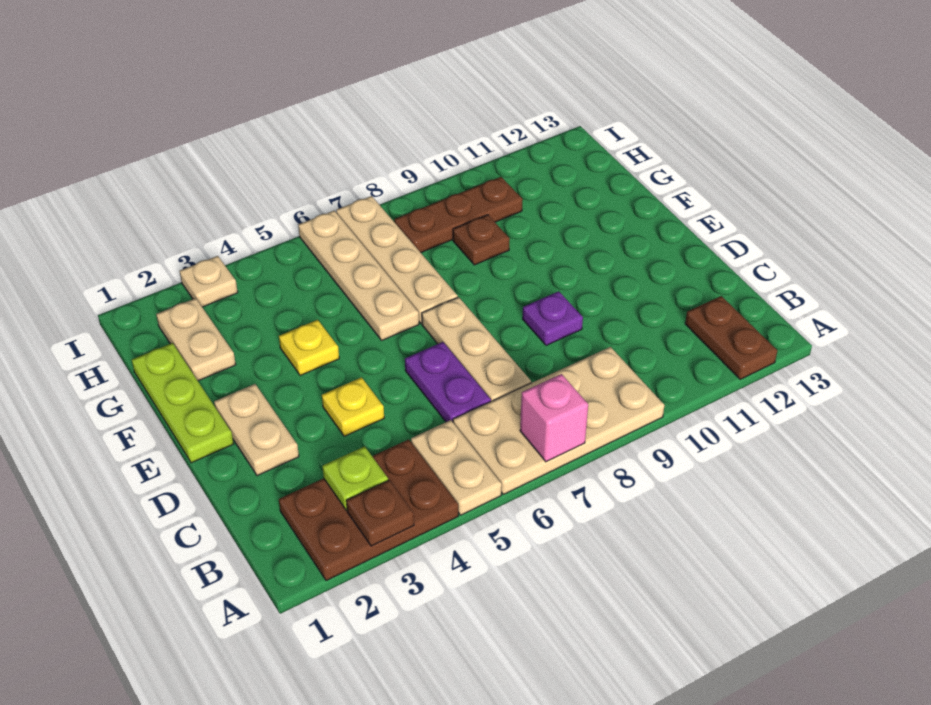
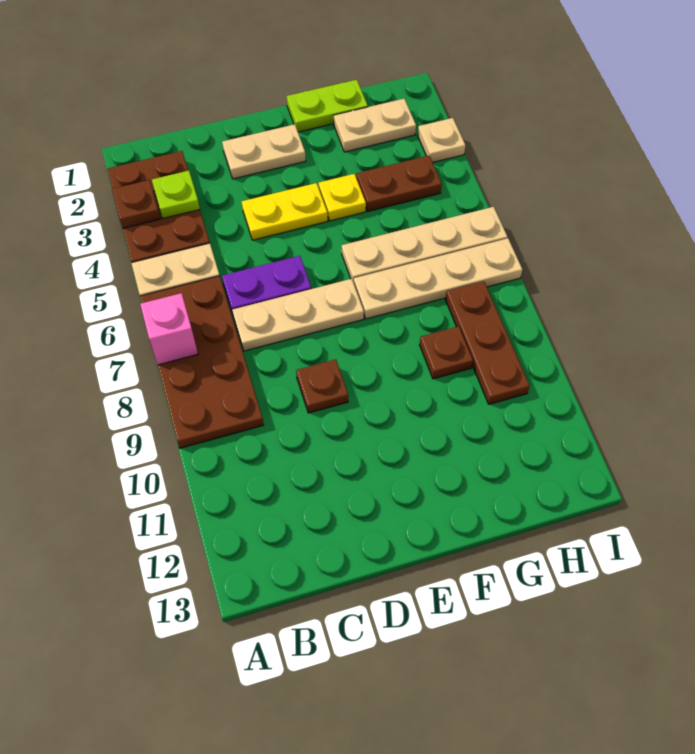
tan plate A6:B9 level 1 -> brown plate A6:B9 level 1
brown plate A12:B12 level 1 -> brown plate G4:H4 level 1
yellow plate D4 level 1 -> yellow plate D4:E4 level 1
purple plate D9 level 1 -> brown plate D9 level 1
lime plate E1:G1 level 1 -> lime plate F1:G1 level 1

